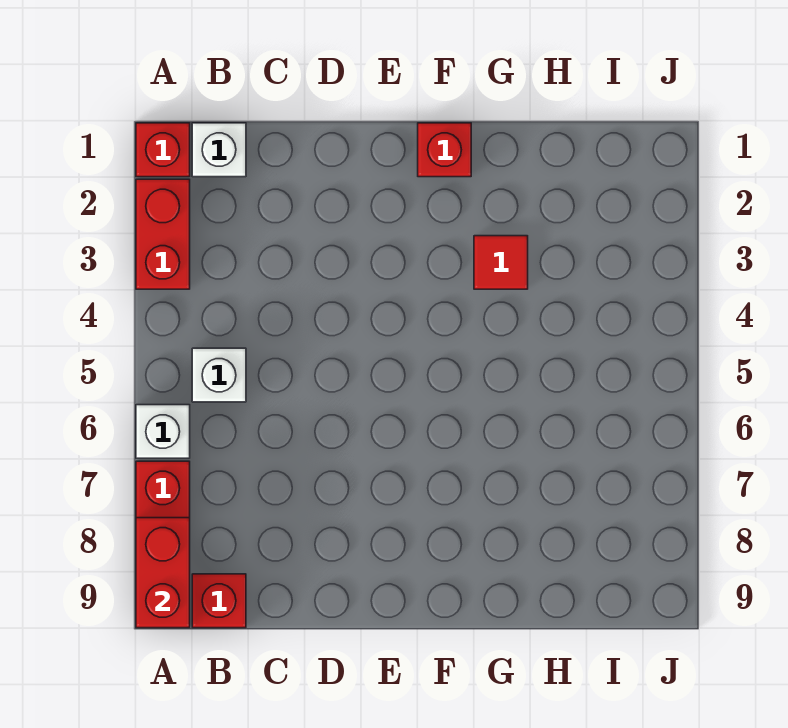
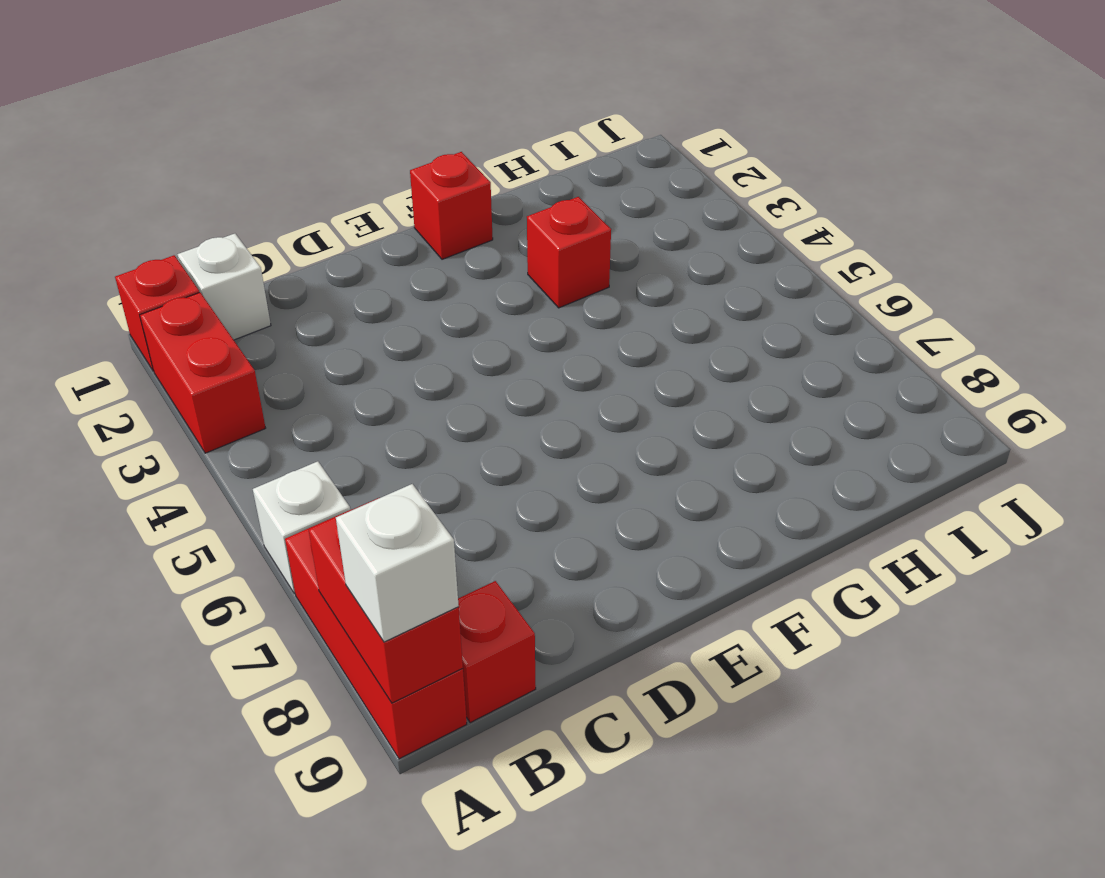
white brick B5 level 1 -> white brick A9 level 3
red tile G3 level 1 -> red brick G3 level 1

